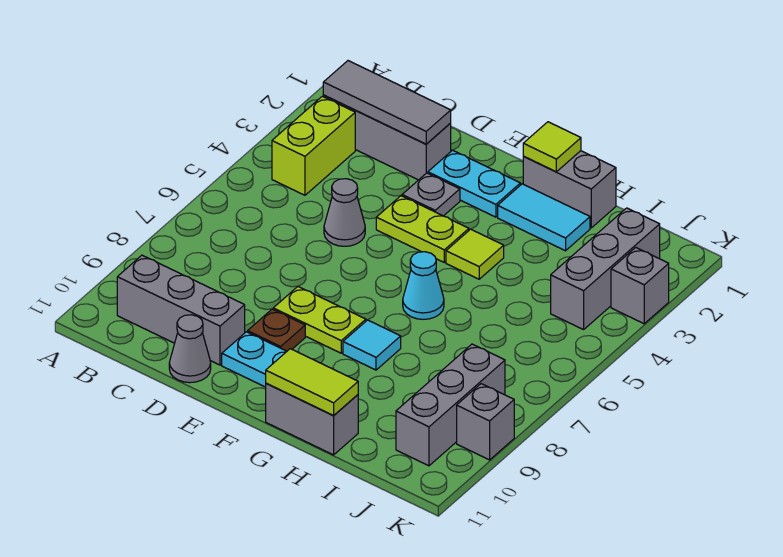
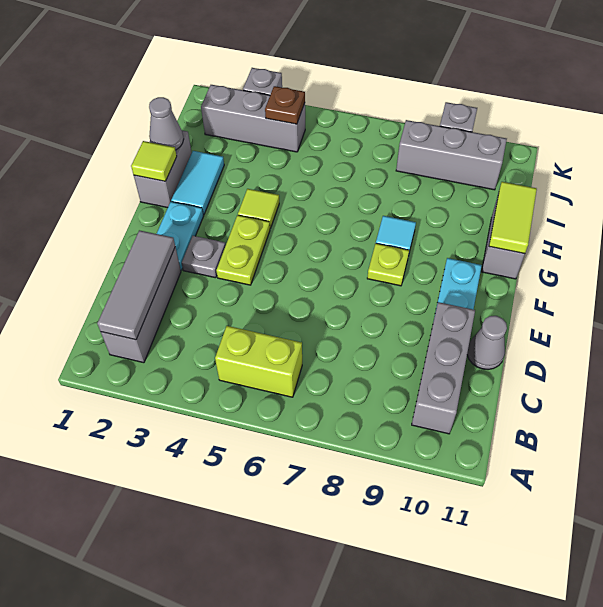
lime brick B3:B4 level 1 -> lime brick B5:B6 level 1
grey cone D5 level 1 -> grey cone H1 level 2
lime plate E8:F8 level 1 -> lime plate F8 level 1
brown plate E9 level 1 -> brown plate J4 level 2
cyan cone G6 level 1 -> none

